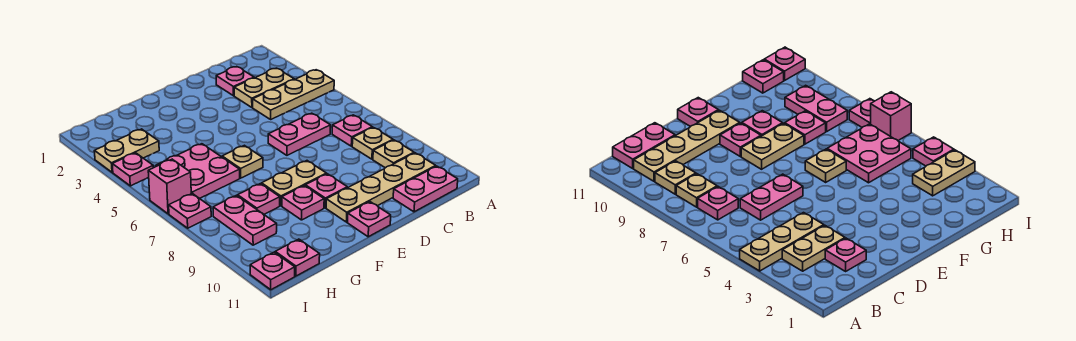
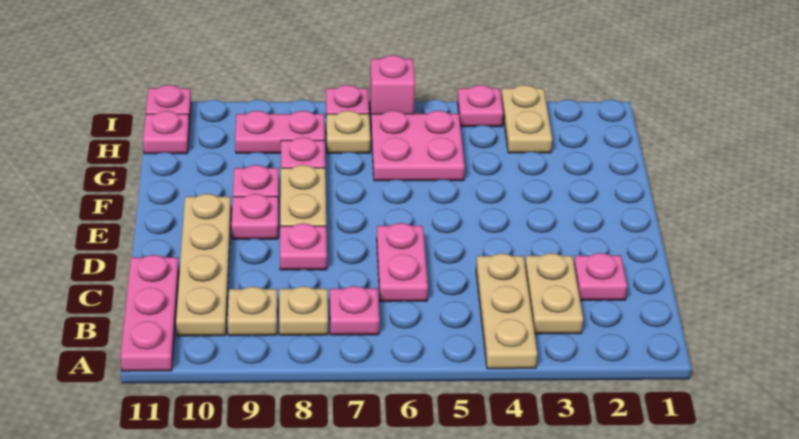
pink plate B11:C11 level 1 -> pink plate A11:C11 level 1
pink plate E11 level 1 -> pink plate D8 level 1
tan plate F6 level 1 -> tan plate H7 level 1

